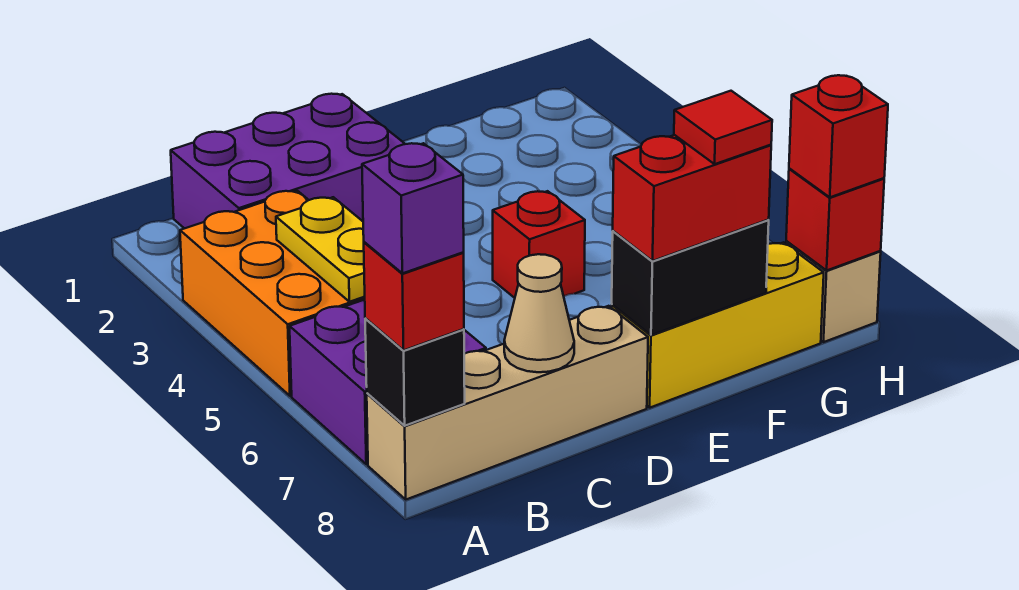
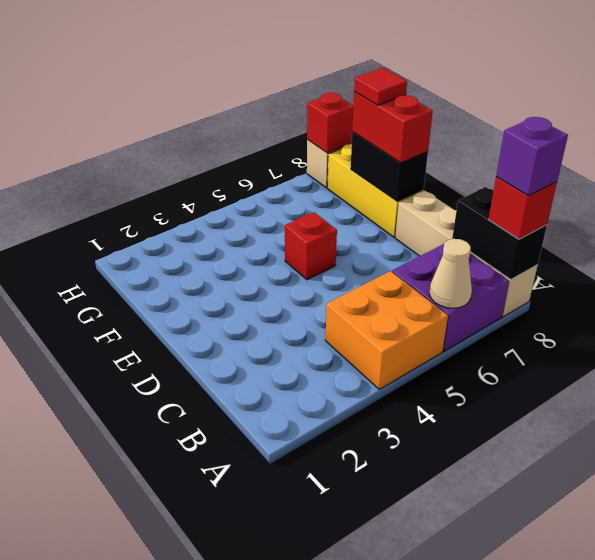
orange brick A3:B5 level 1 -> orange brick A4:B5 level 1
black brick A8 level 2 -> black brick A8:B8 level 2
purple brick B1:D2 level 1 -> none
yellow plate B4:B5 level 2 -> none
tan cone C8 level 2 -> tan cone A6 level 2
red brick H8 level 3 -> none

